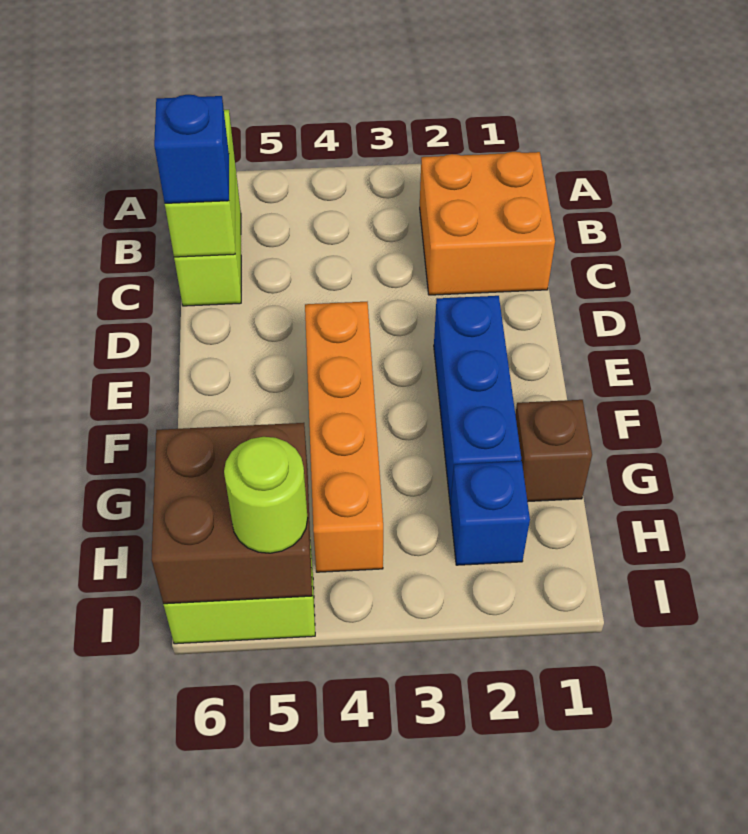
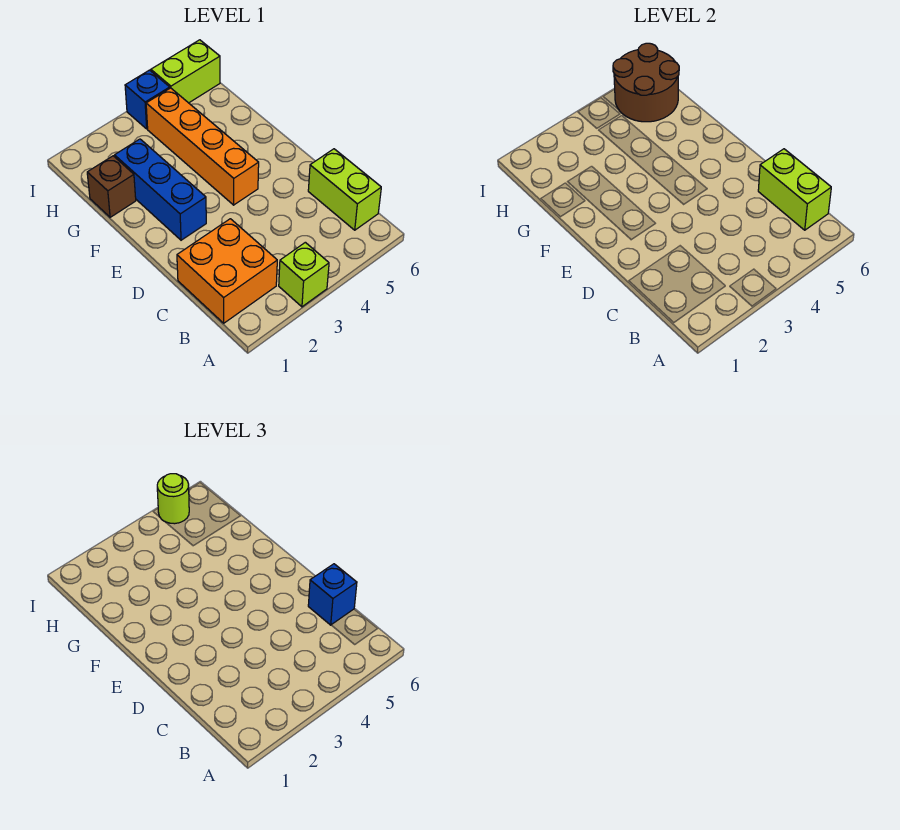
none -> lime brick A3 level 1
blue brick H2 level 1 -> blue brick I4 level 1
brown brick H5:I6 level 2 -> brown round brick H5:I6 level 2

